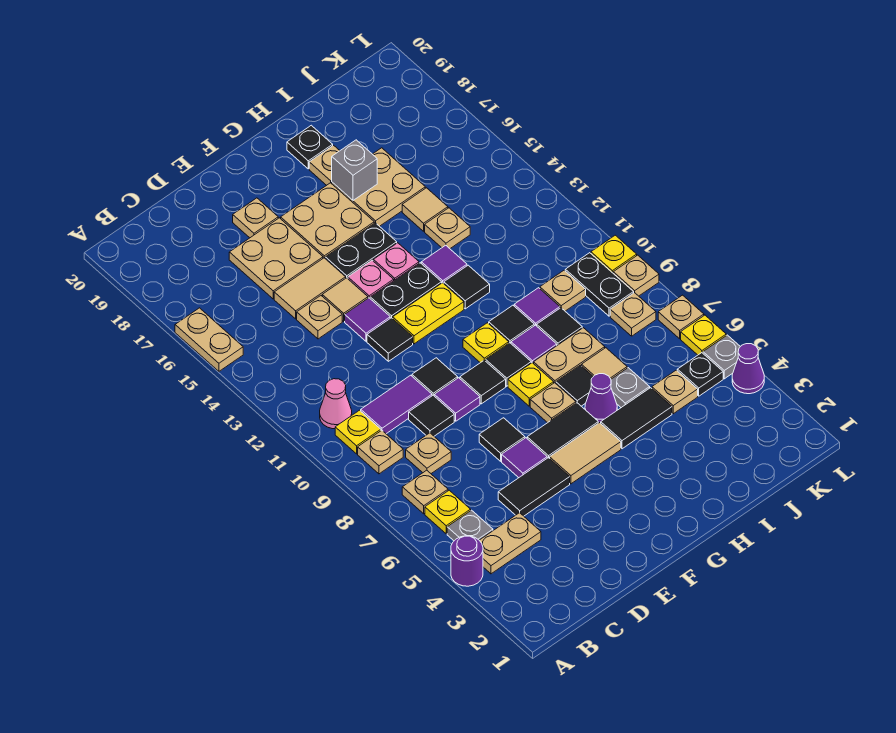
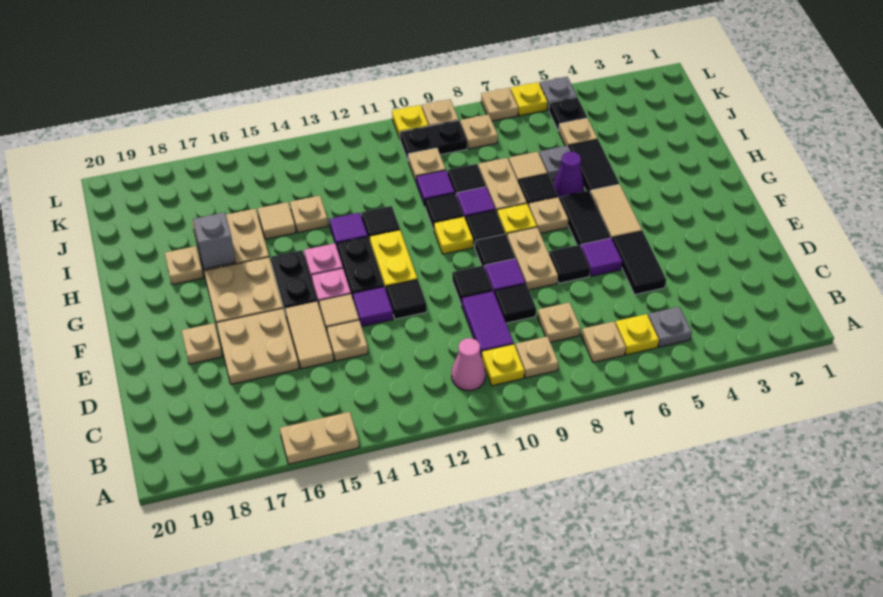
purple round brick A4 level 1 -> none
tan plate B4:C4 level 1 -> tan plate E8:F8 level 1
black plate H19 level 1 -> none
purple cone L4 level 1 -> none

